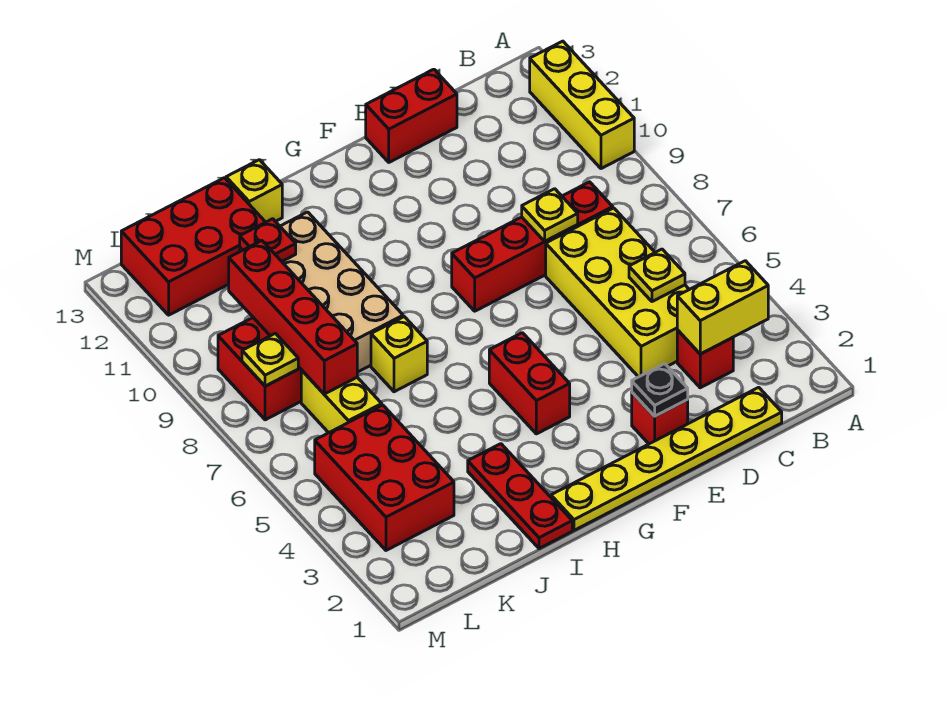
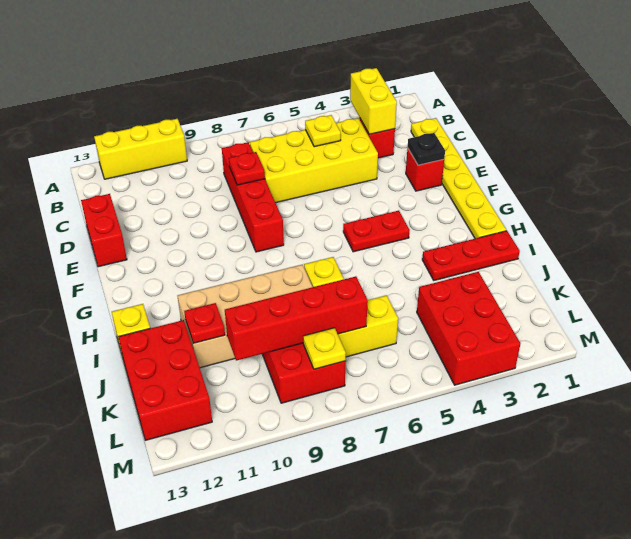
yellow plate D8 level 2 -> red plate D8 level 2
red brick G4:G5 level 1 -> red plate G4:G5 level 1
red brick K3:L5 level 1 -> red brick K3:M4 level 1

